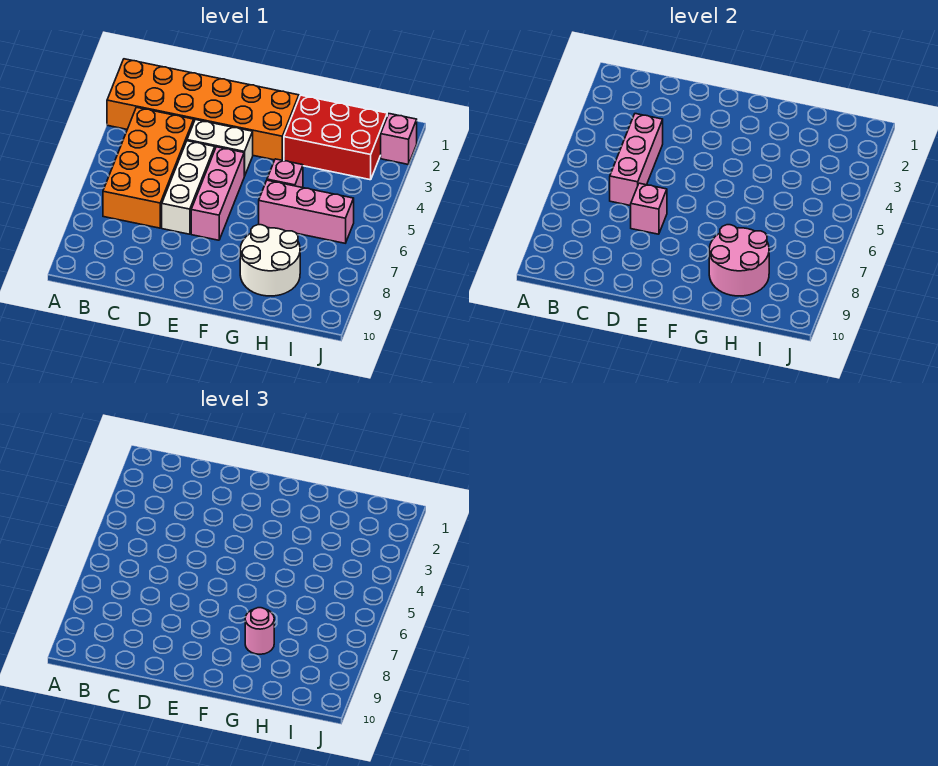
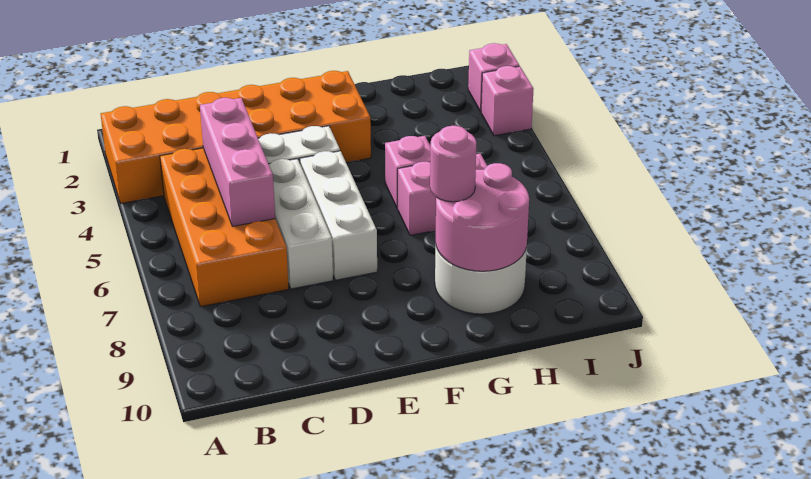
pink brick D7 level 2 -> pink brick J3 level 1
pink brick E5:E7 level 1 -> white brick E5:E7 level 1
red brick G2:I3 level 1 -> none
pink brick G6:I6 level 1 -> pink brick G6:H6 level 1

